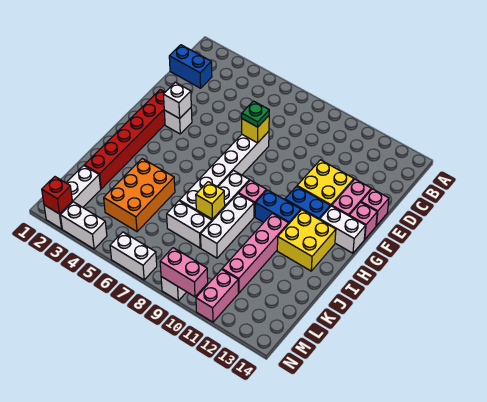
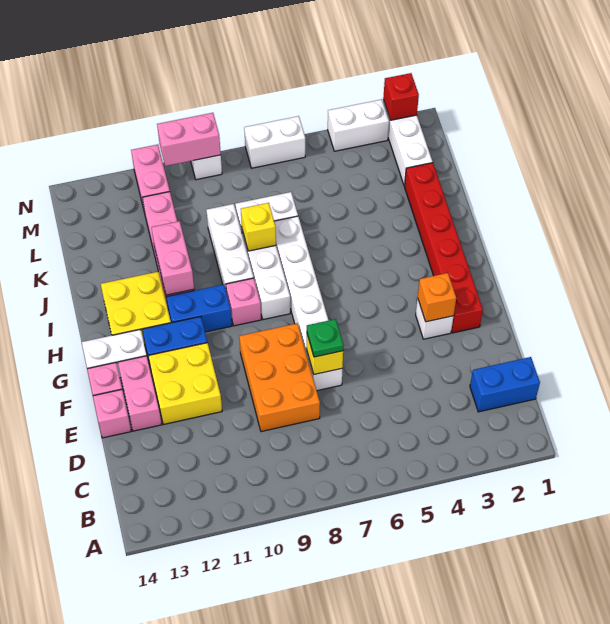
white brick F3 level 2 -> orange brick F3 level 2
none -> pink brick I11:J11 level 2
orange brick J4:L5 level 1 -> orange brick D8:F9 level 1

